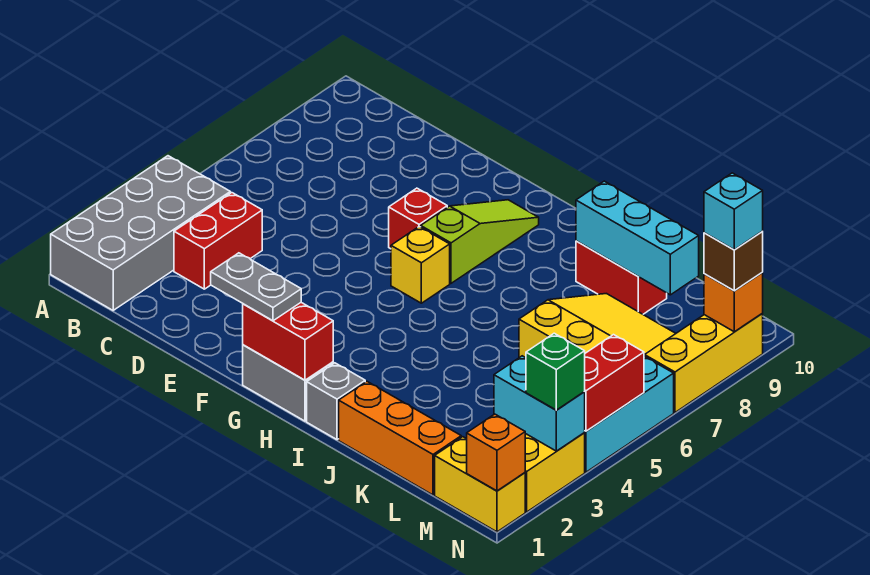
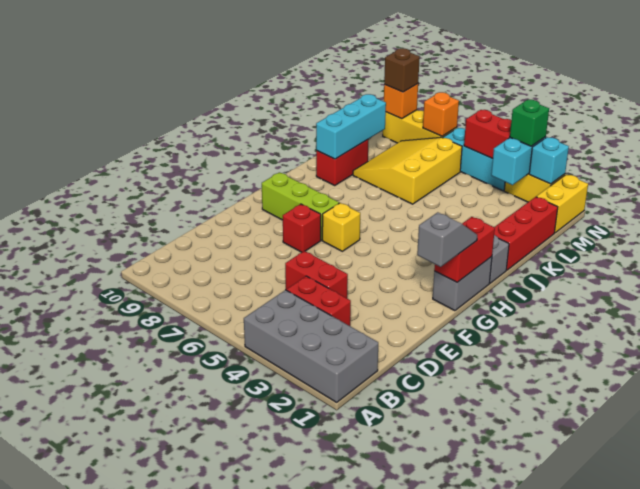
none -> red brick D4:D5 level 1
grey plate F1:G1 level 3 -> grey slope F1:G1 level 3 top F
lime slope G7:G9 level 1 top 7 -> lime brick G7:G9 level 1
orange brick J1:L1 level 1 -> red brick J1:L1 level 1
orange brick N1 level 2 -> orange brick N7 level 2
cyan brick N9 level 4 -> cyan brick N2 level 2

